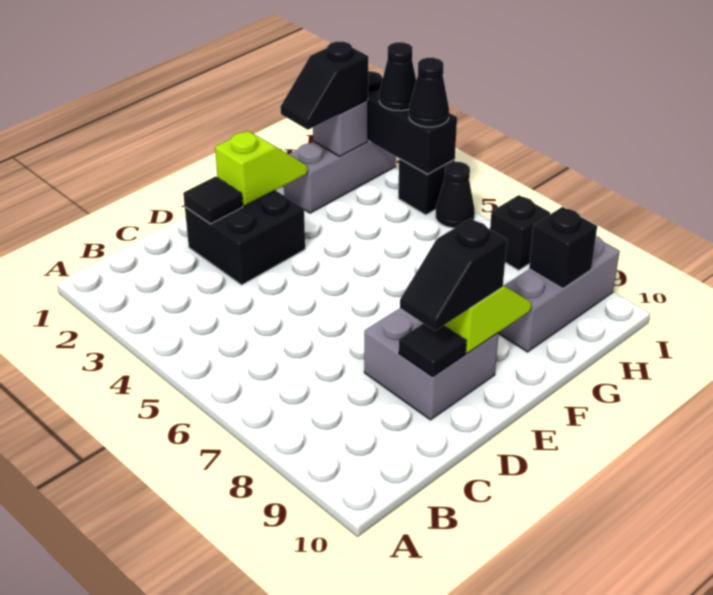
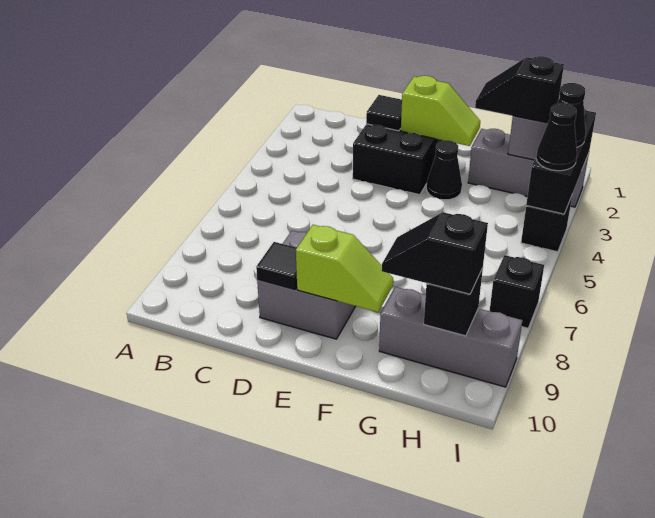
black slope D9:E9 level 3 top E -> black slope G9:H9 level 3 top H
black cone I5 level 1 -> black cone F3 level 1

